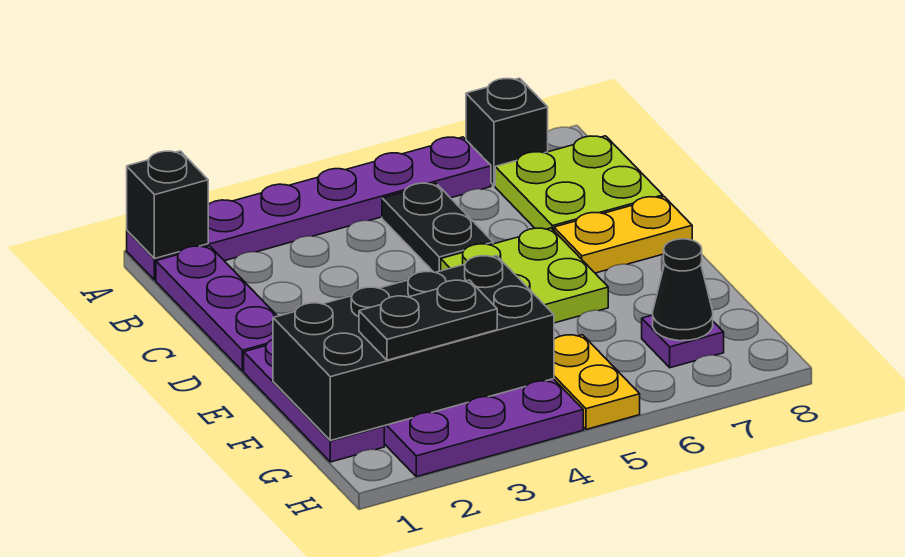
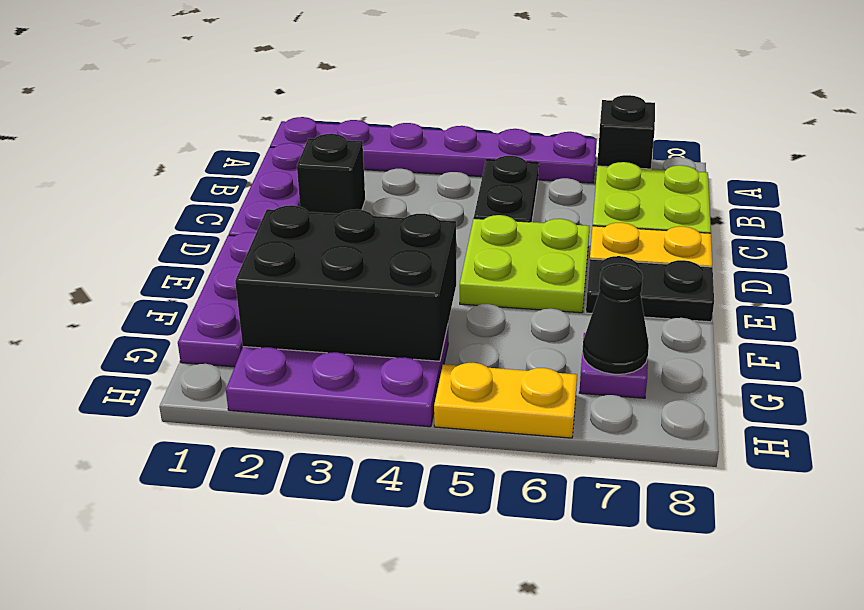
black brick A1 level 2 -> black brick C2 level 1
black brick F1:G4 level 2 -> black brick F2:G4 level 2
black plate G2:G3 level 3 -> black plate E7:E8 level 1
yellow plate G5:H5 level 1 -> yellow plate H5:H6 level 1

